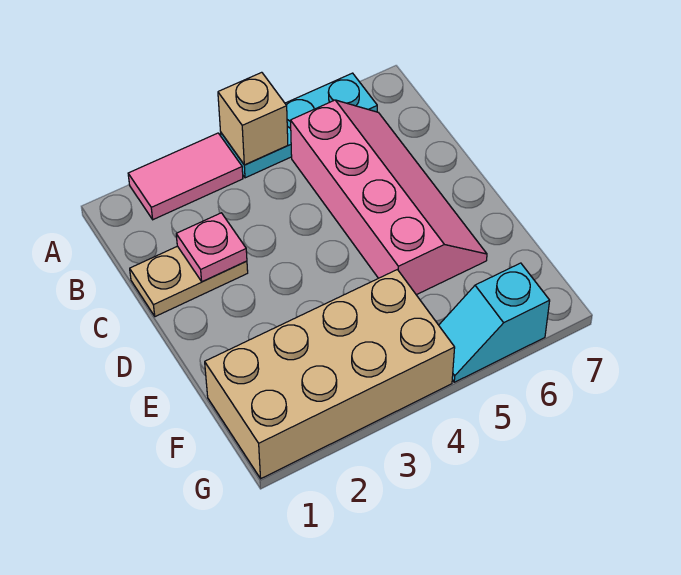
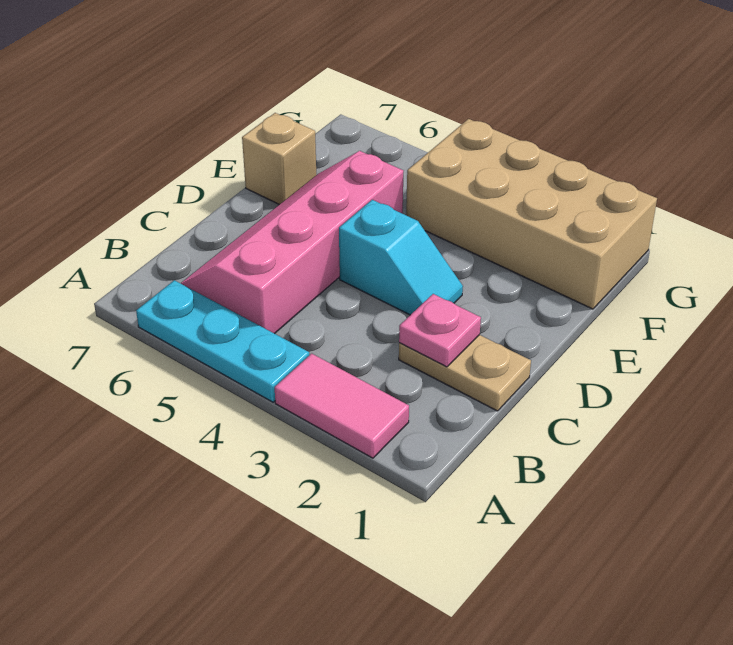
tan brick A4 level 2 -> tan brick E7 level 1
cyan slope G5:G6 level 1 top 6 -> cyan slope D3:D4 level 1 top 4

